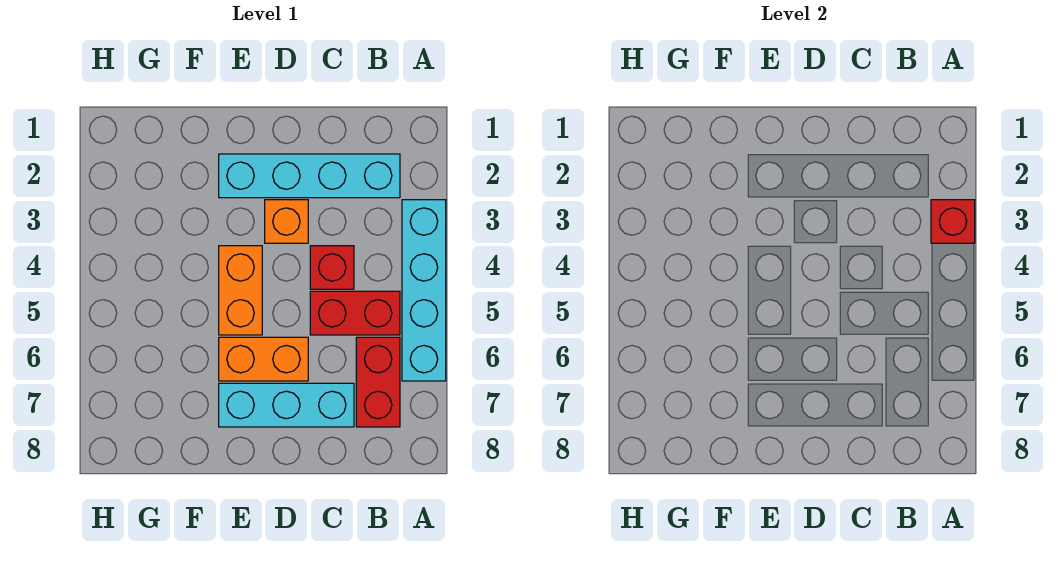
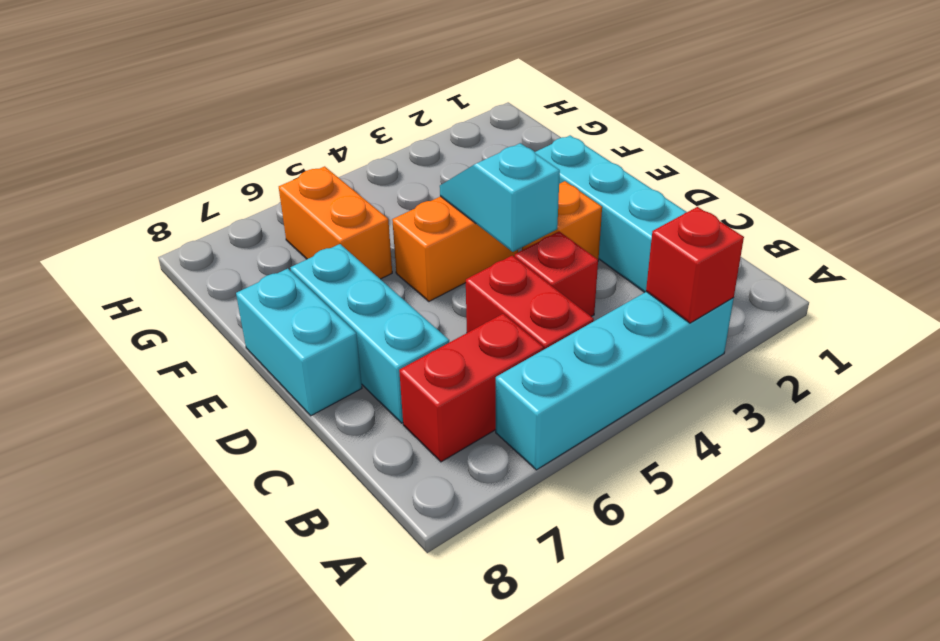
none -> cyan slope D4:E4 level 2 top D
orange brick D6:E6 level 1 -> orange brick F6:G6 level 1
none -> cyan brick D8:E8 level 1

